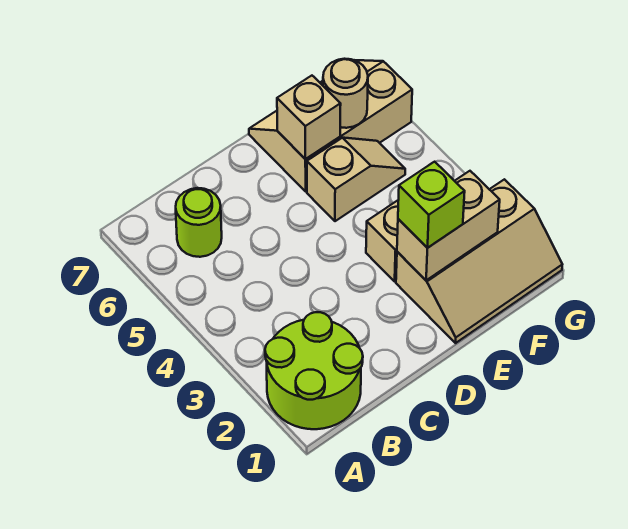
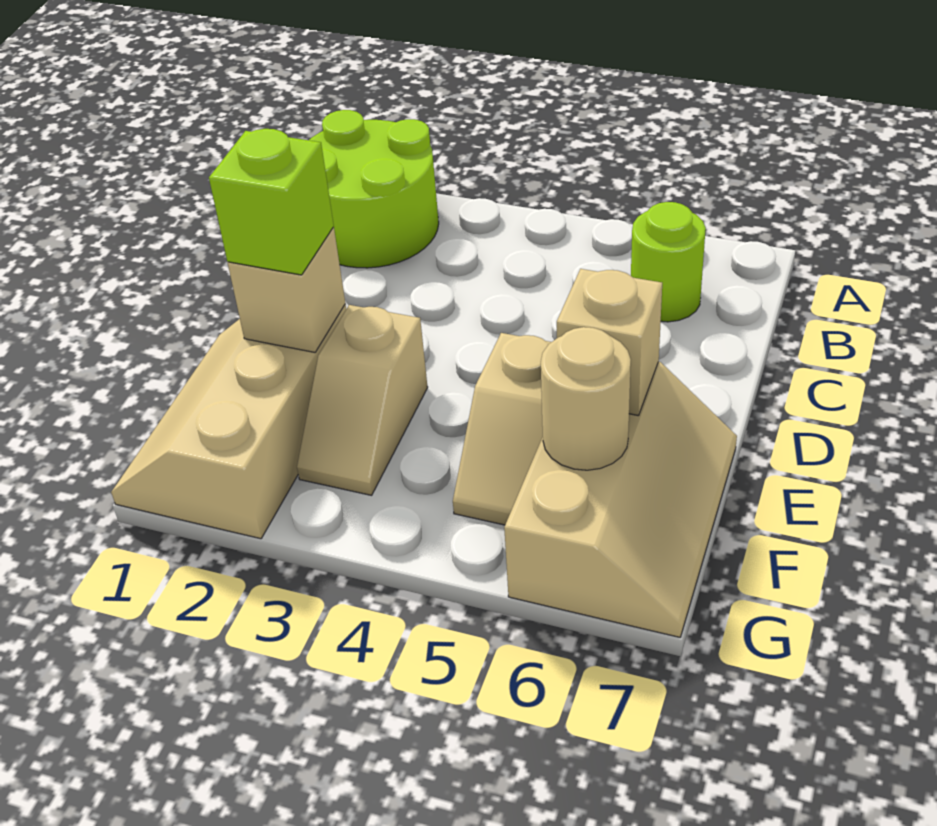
tan brick E2:F2 level 2 -> tan brick E2 level 2

